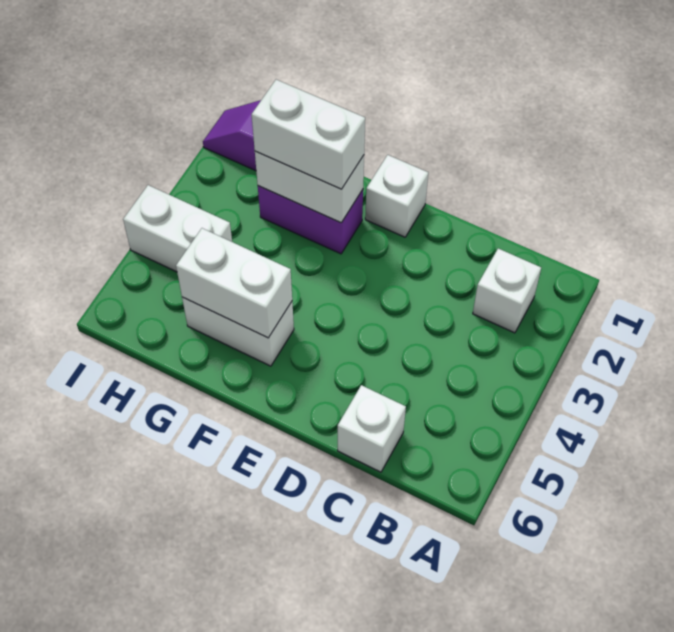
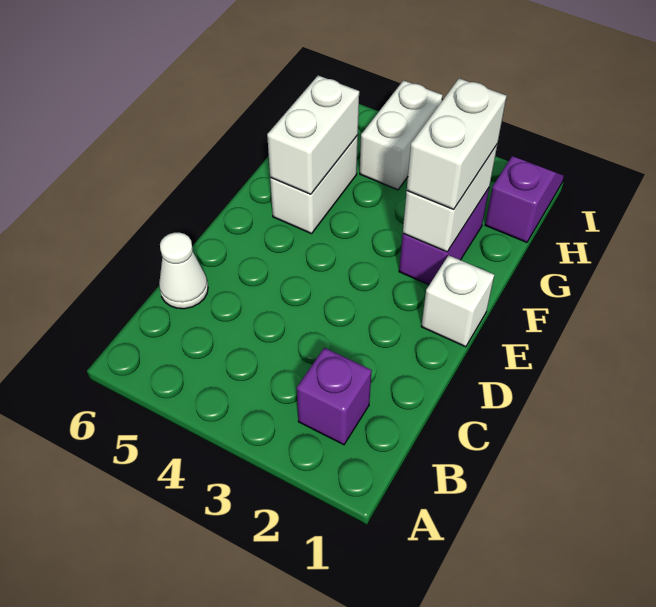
white brick B2 level 1 -> purple brick B2 level 1
white brick C6 level 1 -> white cone C6 level 1

